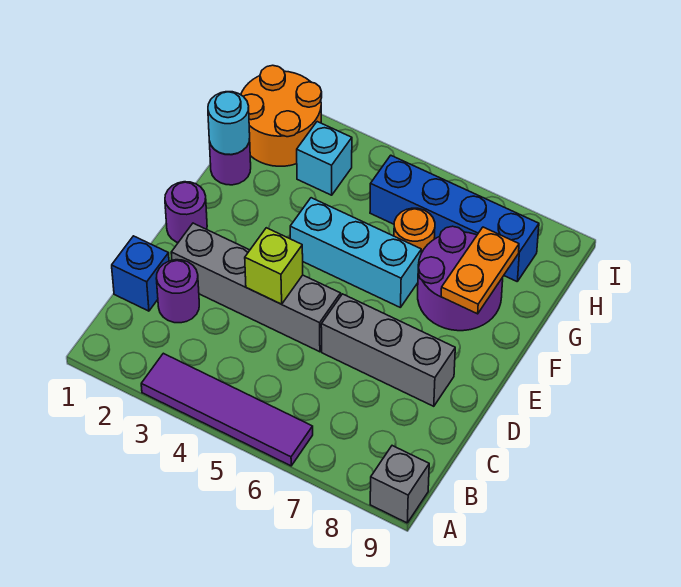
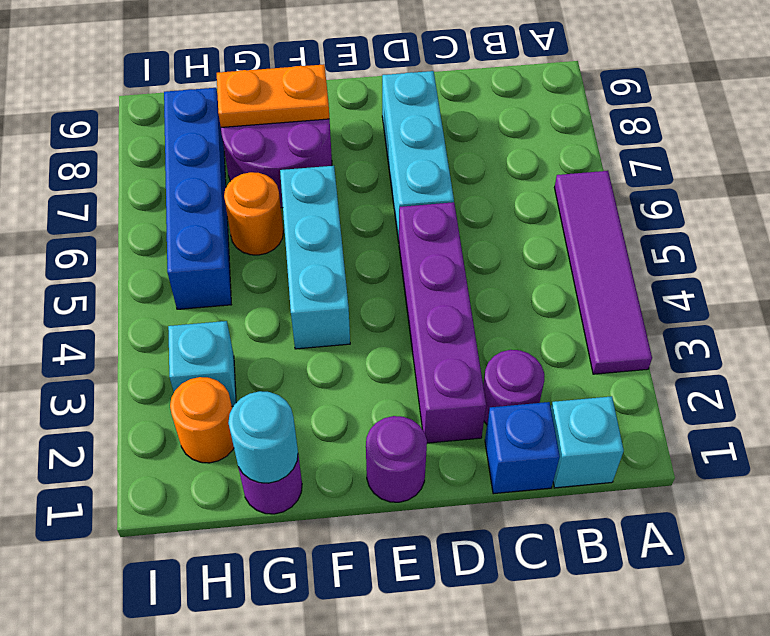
grey brick A9 level 1 -> none
none -> cyan brick B1 level 1
grey brick D2:D5 level 1 -> purple brick D2:D5 level 1
lime brick D4 level 2 -> none
grey brick D6:D8 level 1 -> cyan brick D6:D8 level 1
orange round brick H1:I2 level 1 -> orange round brick H2 level 1

